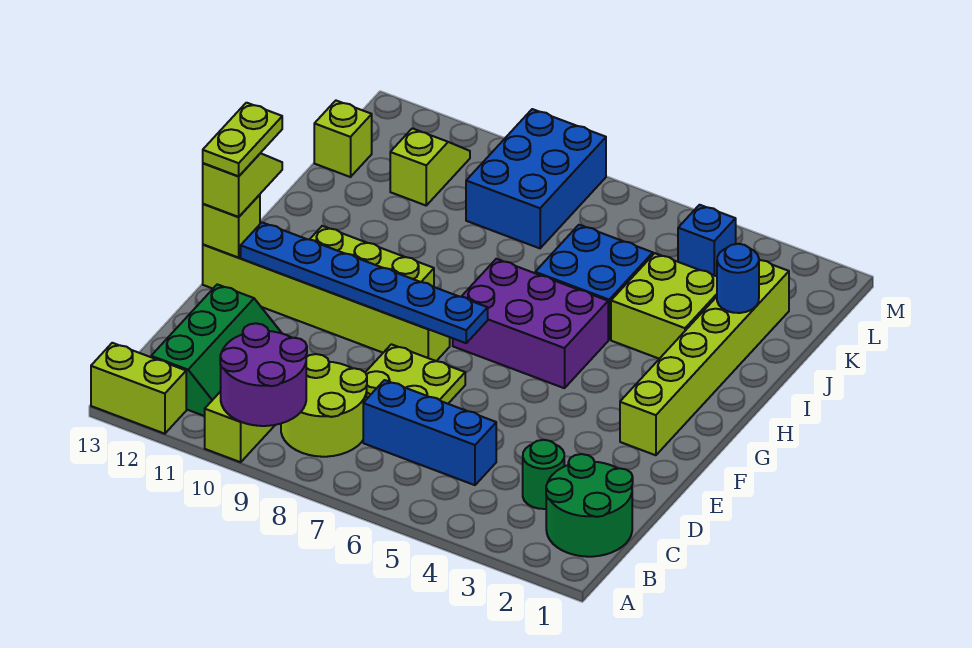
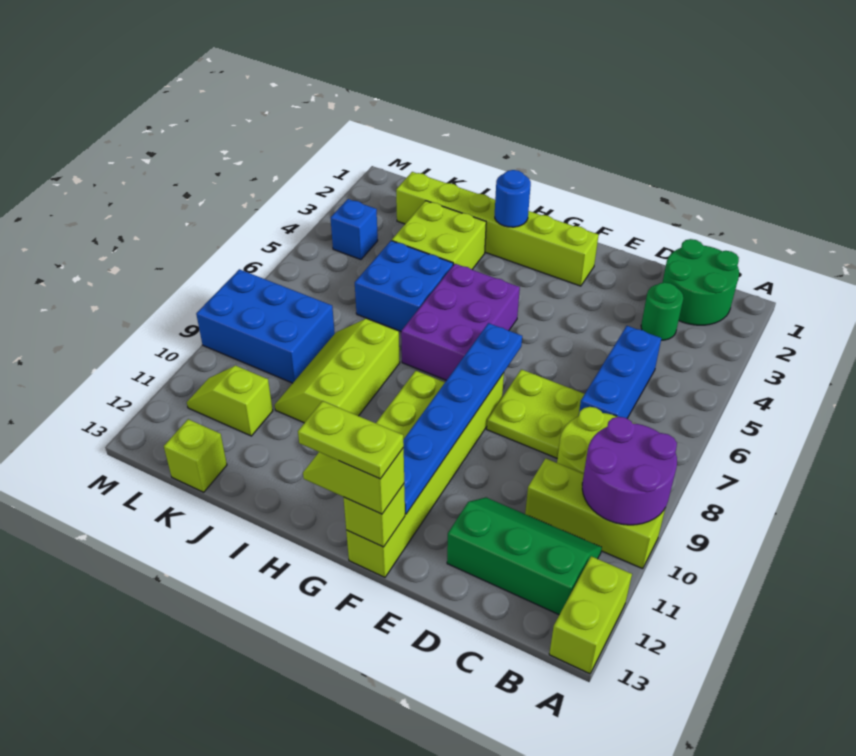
none -> lime slope I8:J10 level 1 top I
blue round brick J2 level 2 -> blue round brick H2 level 2

